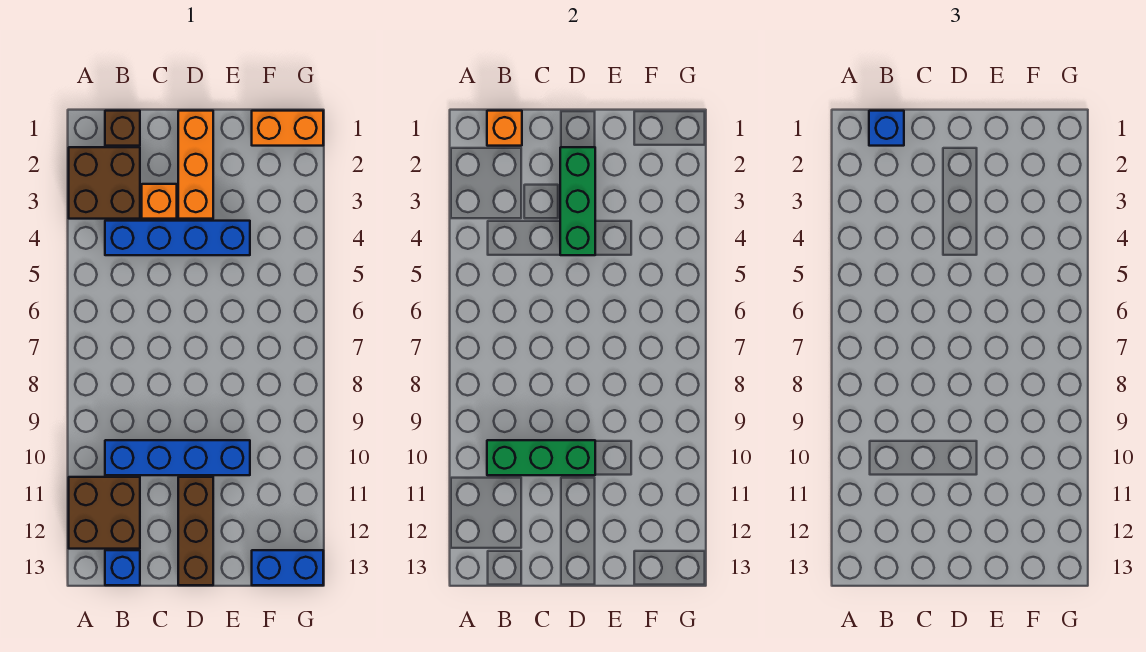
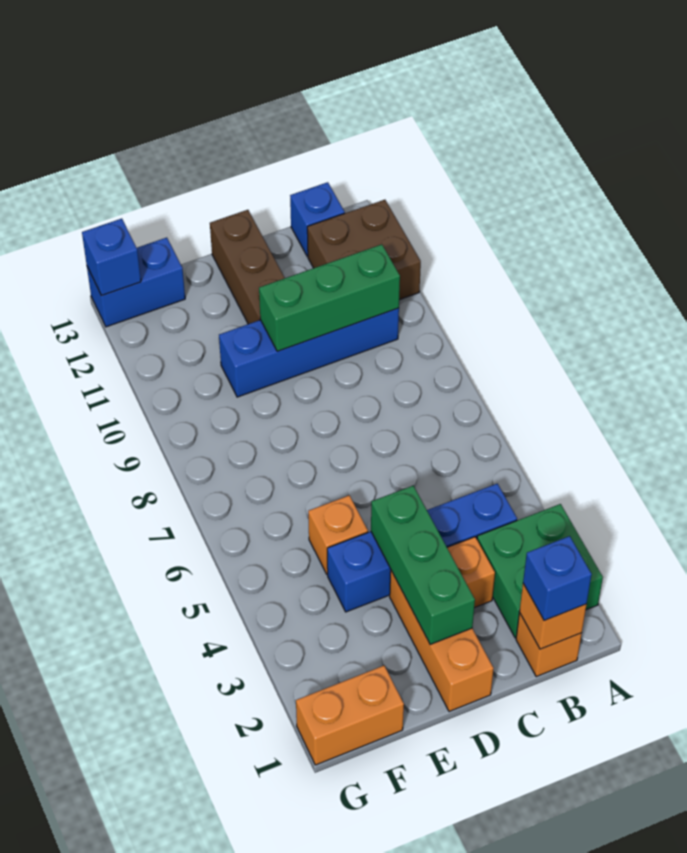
brown brick A2:B3 level 1 -> green brick A2:B3 level 1
brown brick B1 level 1 -> orange brick B1 level 1
none -> orange brick E5 level 1
none -> blue brick G13 level 2

